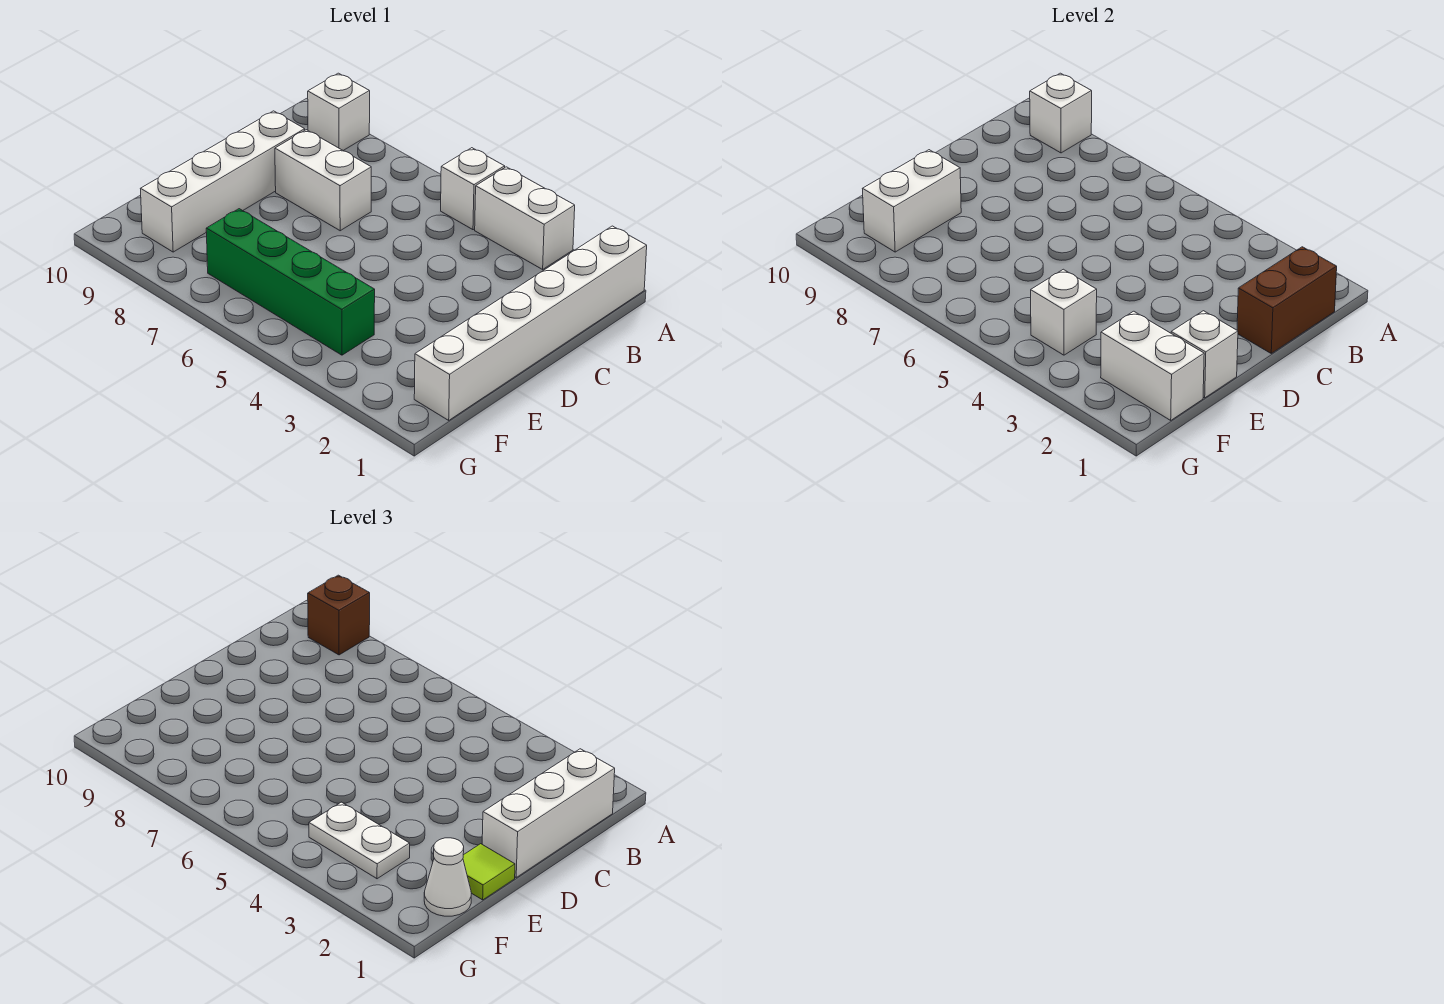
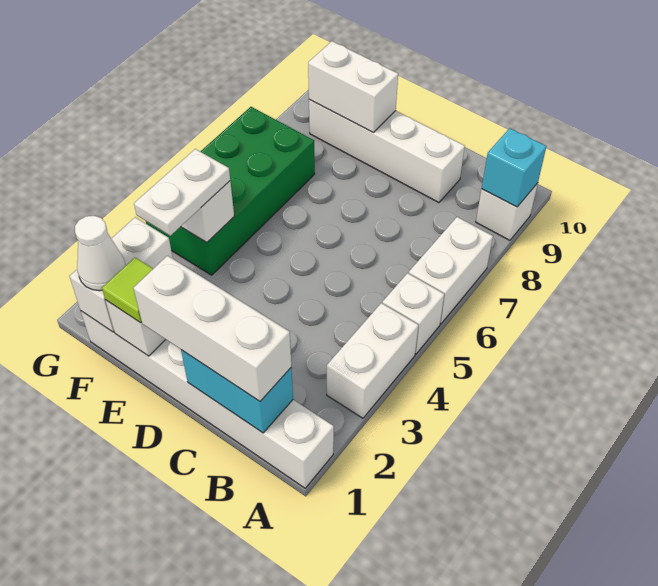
white brick A9 level 2 -> cyan brick A9 level 2
brown brick A9 level 3 -> none
brown brick B1:C1 level 2 -> cyan brick B1:C1 level 2
white brick C7:C8 level 1 -> white brick A6:A7 level 1
green brick F4:F7 level 1 -> green brick F4:G7 level 1

